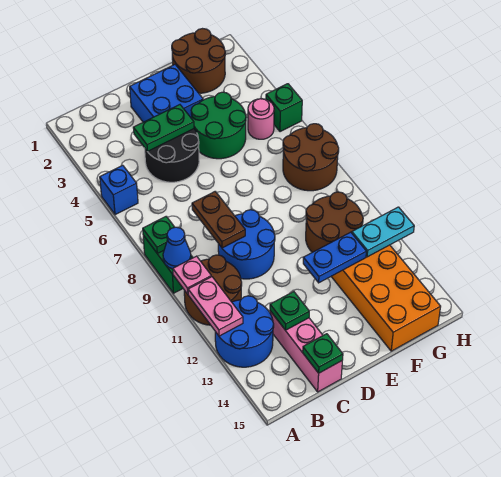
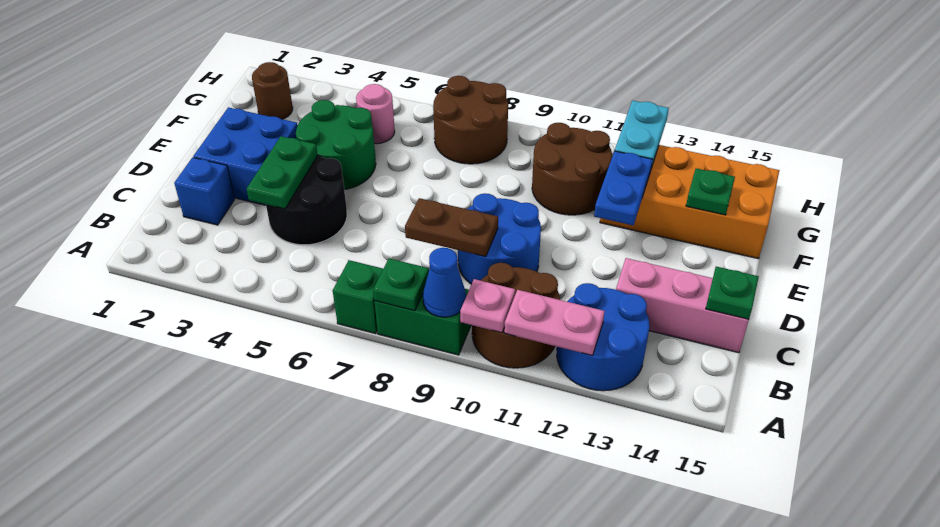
blue brick A5 level 1 -> blue brick C2 level 1
green plate C13 level 2 -> green plate F14 level 2
brown round brick F1:G2 level 1 -> brown round brick G2 level 1
green brick H5 level 1 -> green brick A7 level 1

